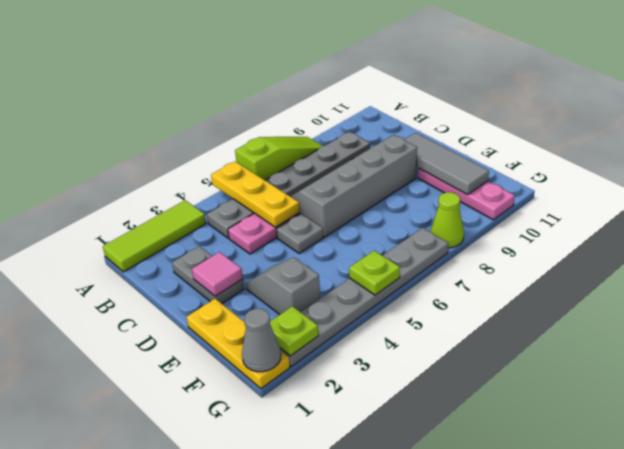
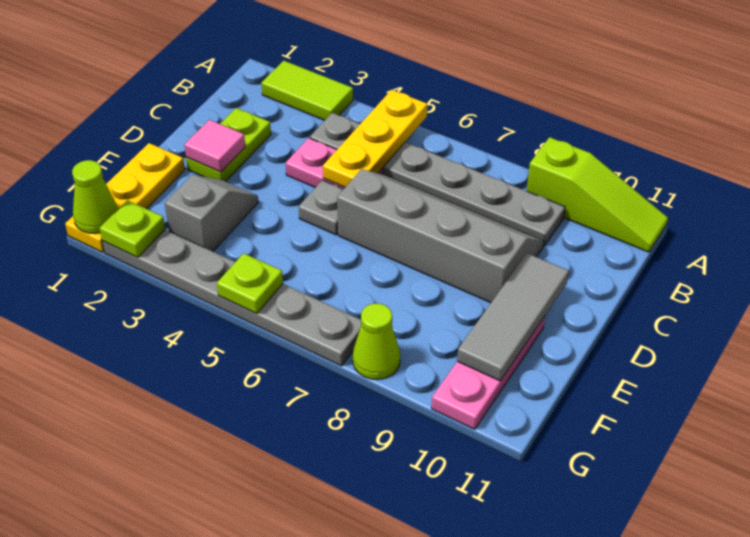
lime tile A1:A3 level 1 -> lime tile A2:A3 level 1
lime slope A6:A8 level 1 top 6 -> lime slope A9:A11 level 1 top 9
grey plate C2:D2 level 1 -> lime plate C2:D2 level 1
grey cone G1 level 2 -> lime cone G1 level 2

